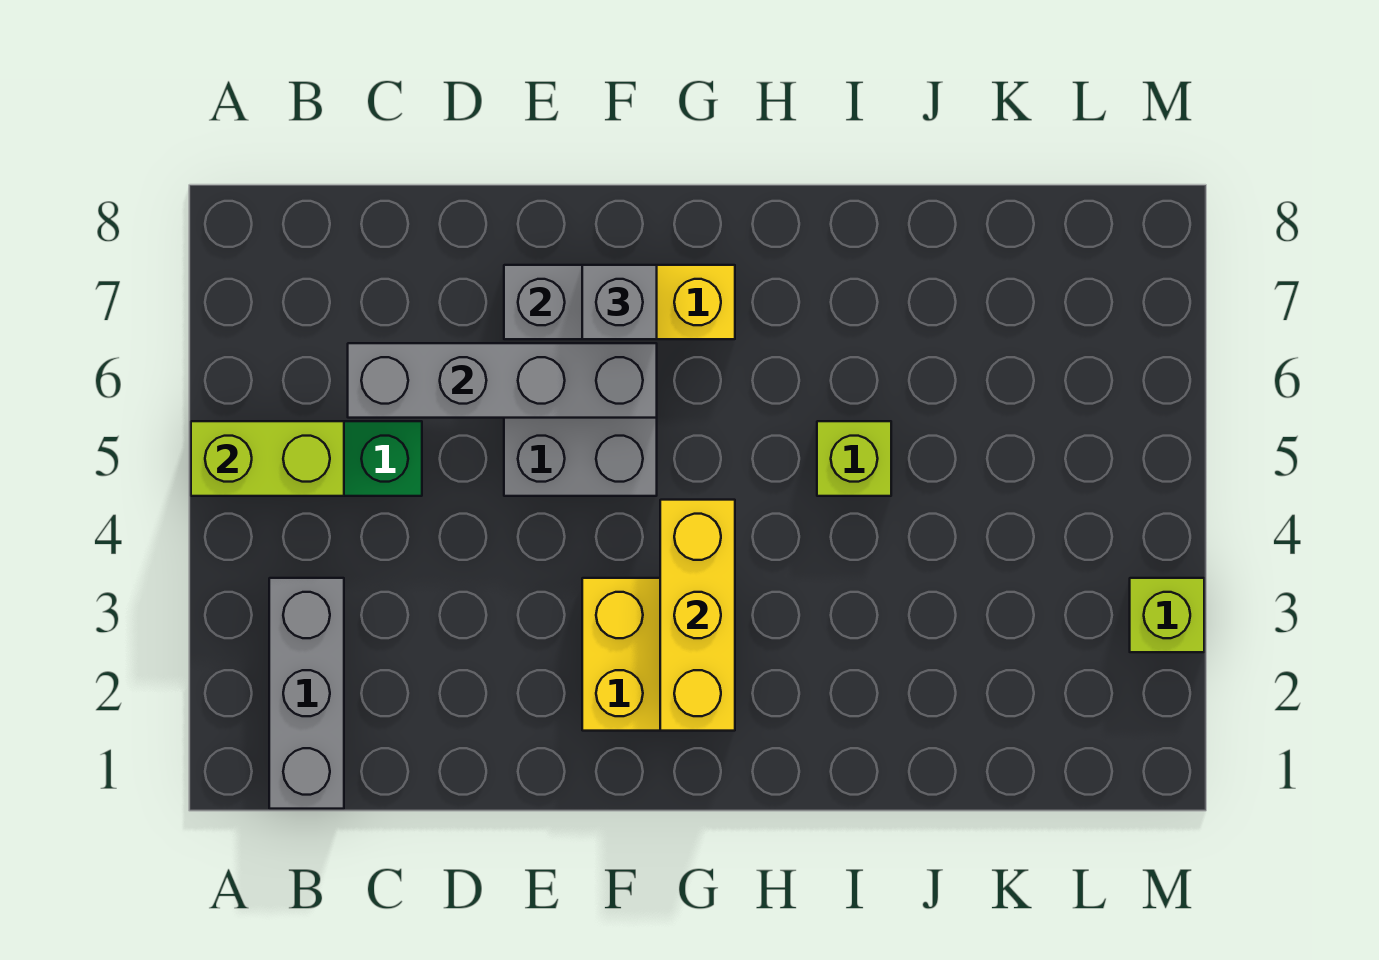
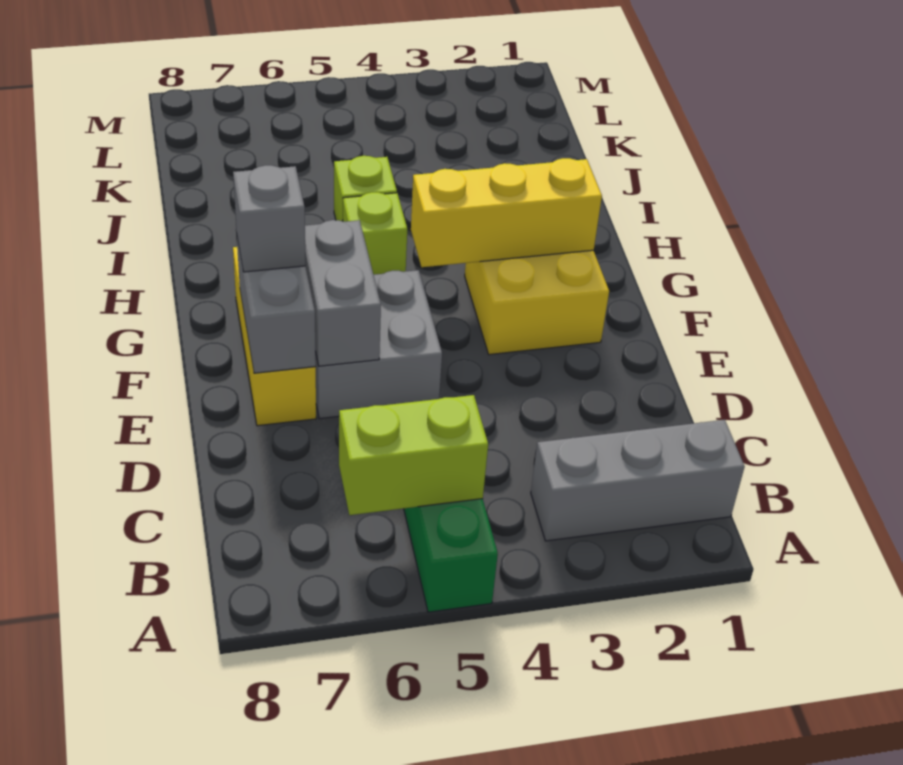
lime brick A5:B5 level 2 -> lime brick B5:B6 level 2
grey brick C6:F6 level 2 -> grey brick E6:F6 level 2
lime brick M3 level 1 -> lime brick H5 level 1

